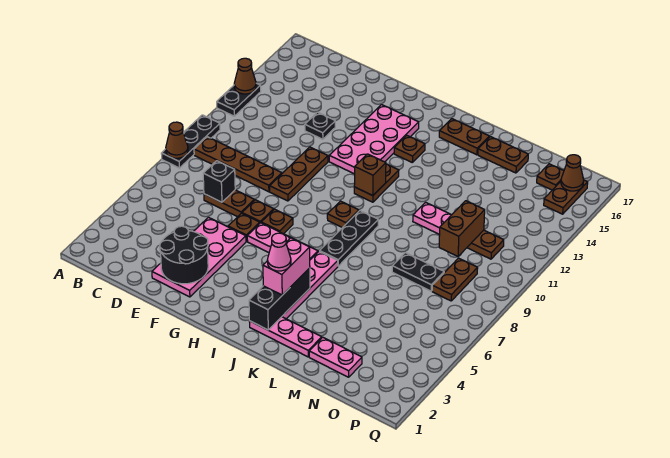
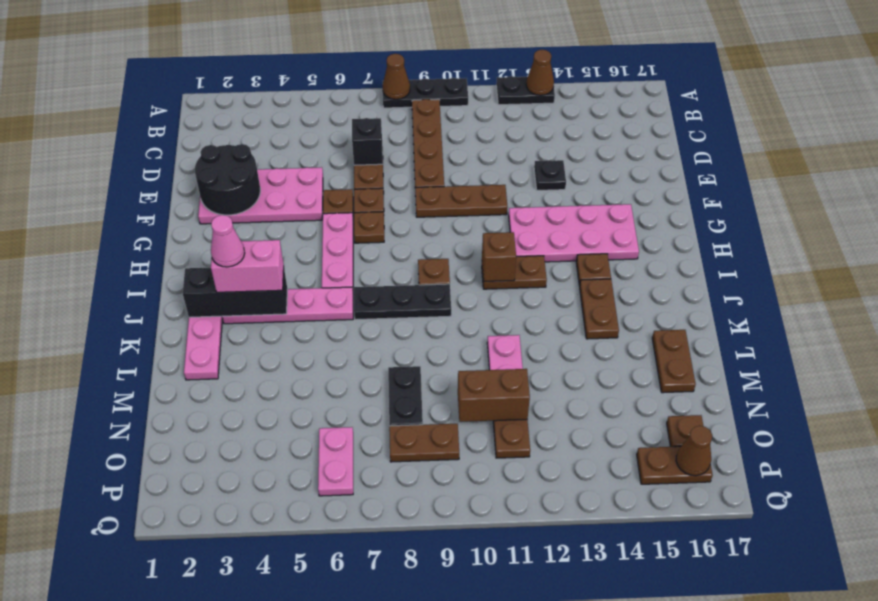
brown plate J16:K16 level 1 -> brown plate J14:K14 level 1
pink plate M2:N2 level 1 -> pink plate O6:P6 level 1

